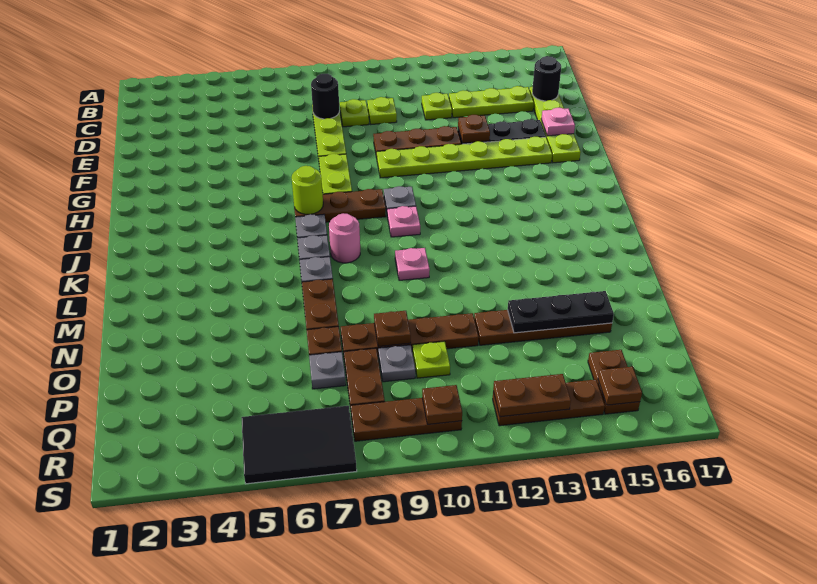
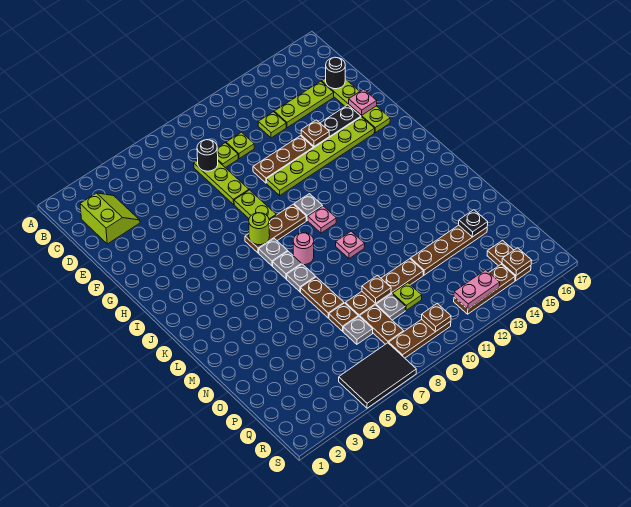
none -> lime slope C2:D3 level 1 top 2
black plate O13:O15 level 2 -> black plate O15 level 2
brown plate R12:R13 level 2 -> pink plate R12:R13 level 2

